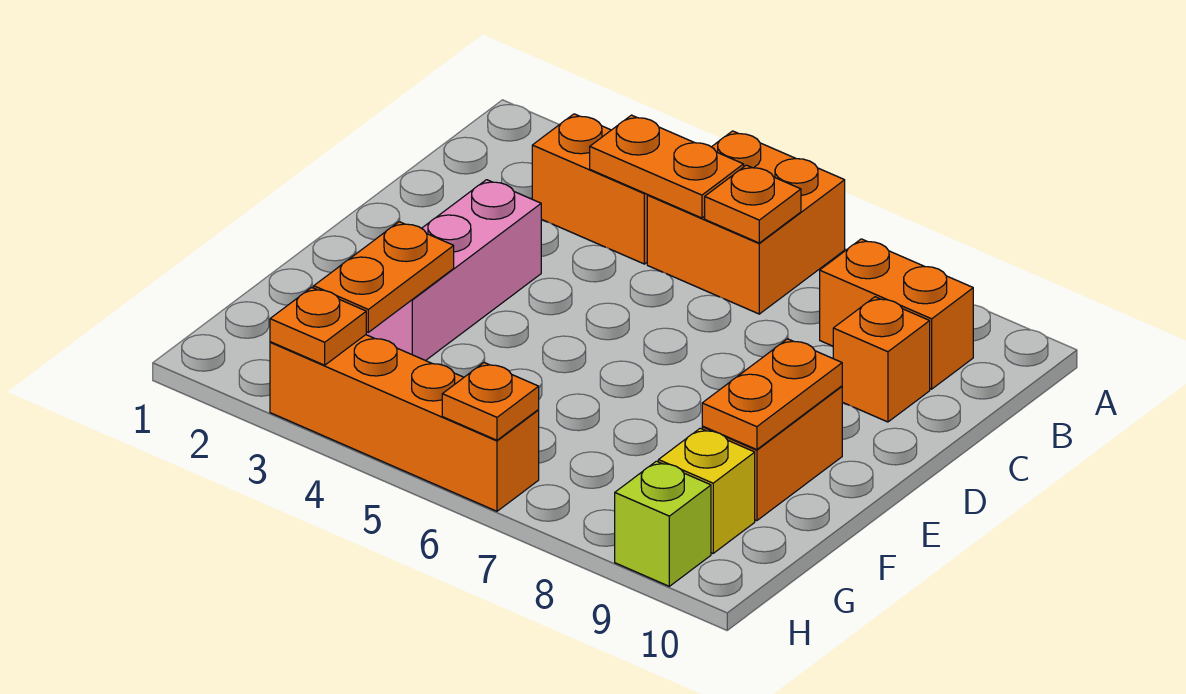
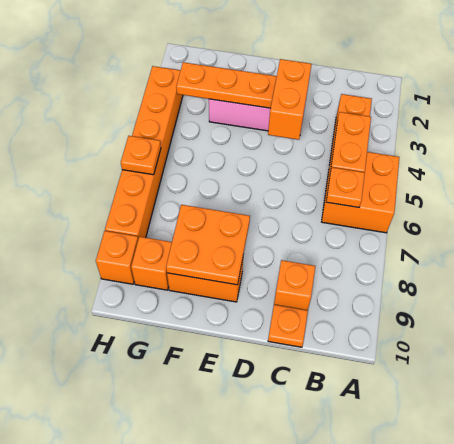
orange brick B8:B9 level 1 -> orange brick D3:D4 level 2
orange plate E9:F9 level 2 -> orange plate E8:F9 level 2
orange plate F3:G3 level 2 -> orange plate E3:G3 level 2
yellow brick G9 level 1 -> orange brick G9 level 1
orange brick H3:H6 level 1 -> orange brick H3:H8 level 1
orange plate H3 level 2 -> orange plate C10 level 1
lime brick H9 level 1 -> orange brick H9 level 1

